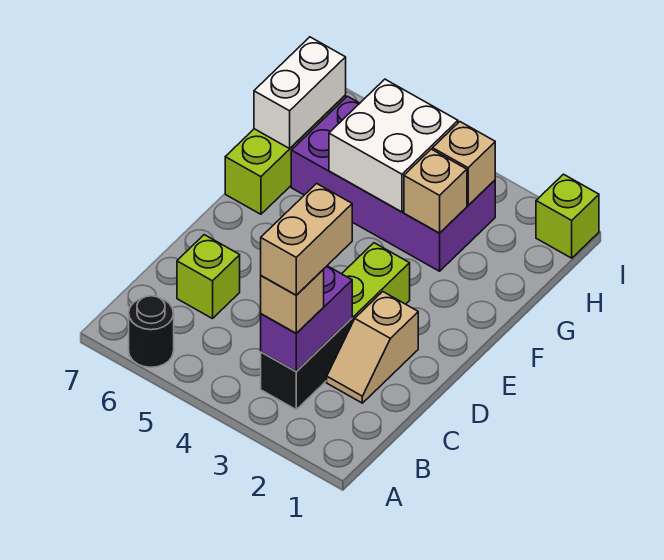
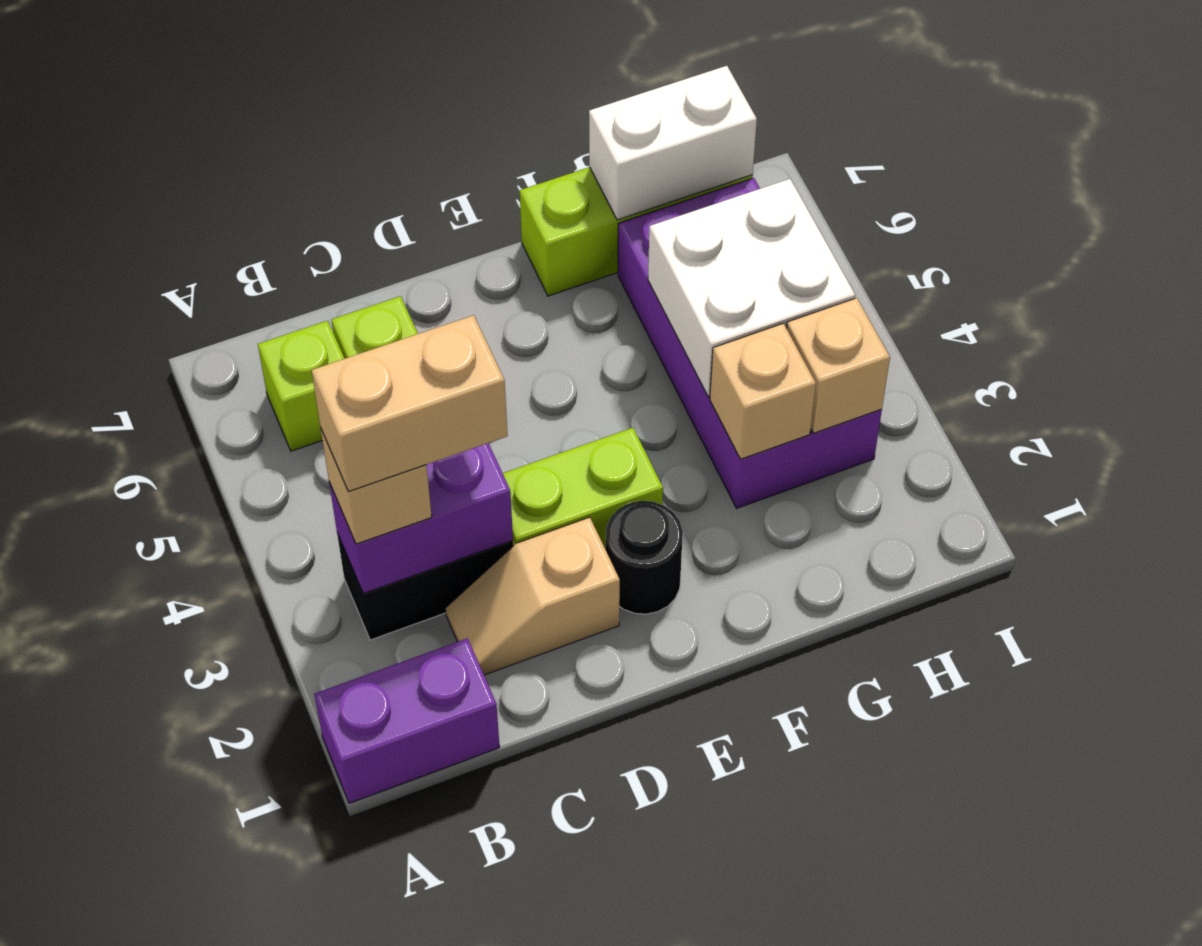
none -> purple brick A1:B1 level 1
black round brick A6 level 1 -> black round brick E2 level 1
lime brick I1 level 1 -> lime brick B6 level 1

